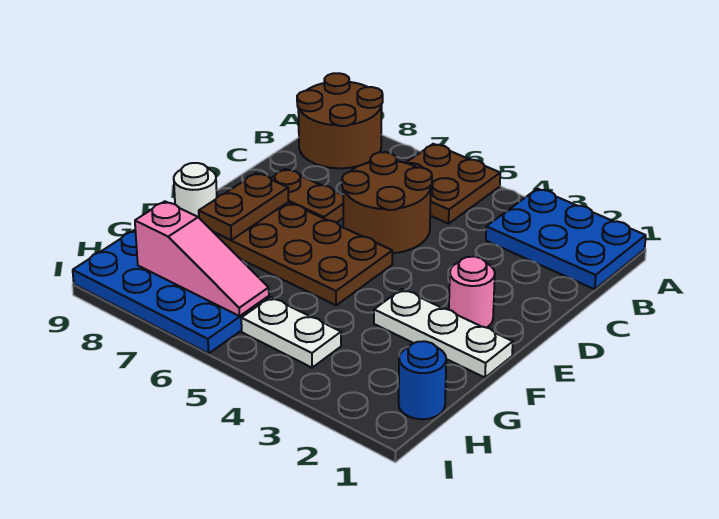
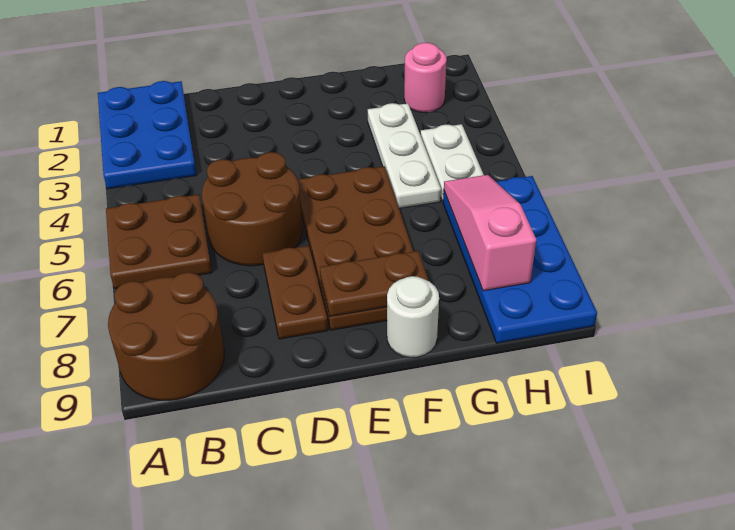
pink round brick E2 level 1 -> pink round brick H2 level 1
white plate F1:F3 level 1 -> white plate G3:G5 level 1
blue round brick H1 level 1 -> none

